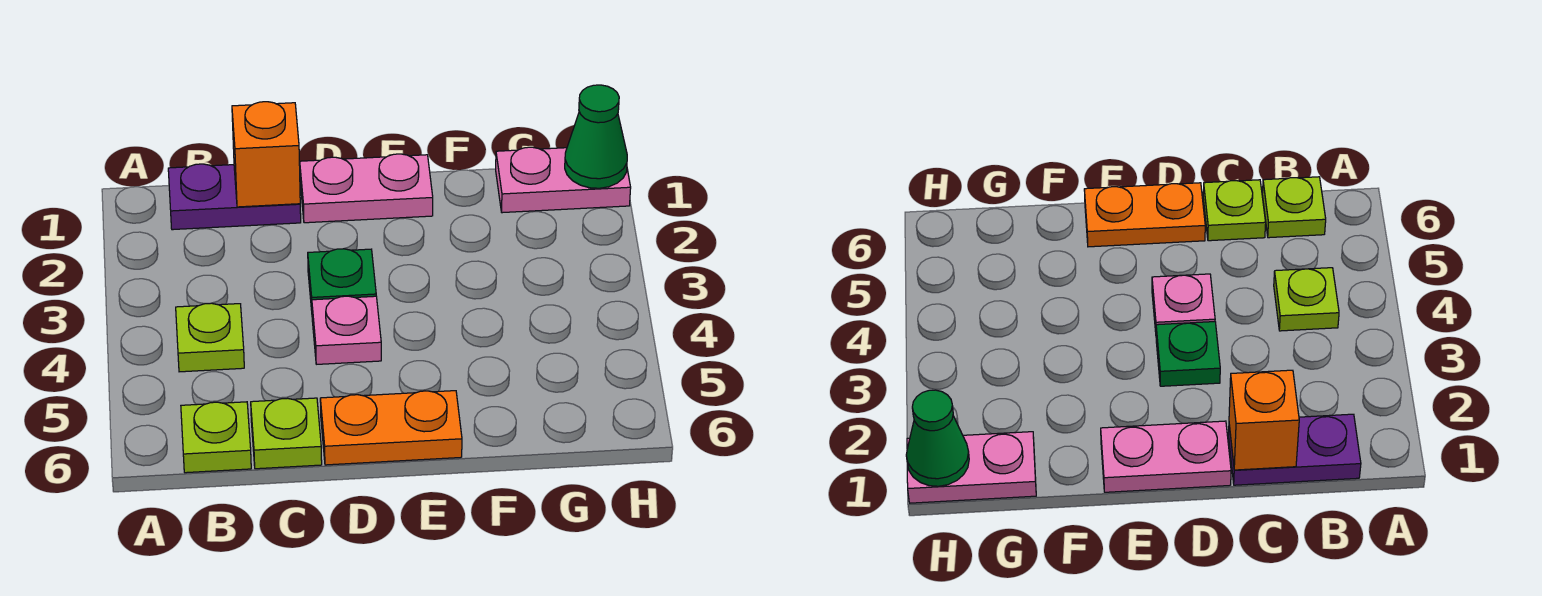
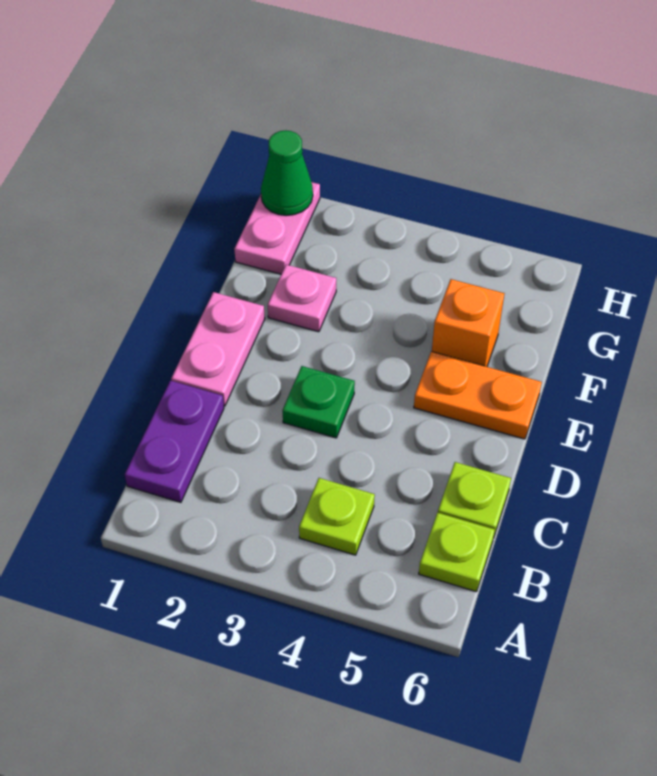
orange brick C1 level 2 -> orange brick F5 level 1
pink plate D4 level 1 -> pink plate F2 level 1
orange plate D6:E6 level 1 -> orange plate E5:E6 level 1

